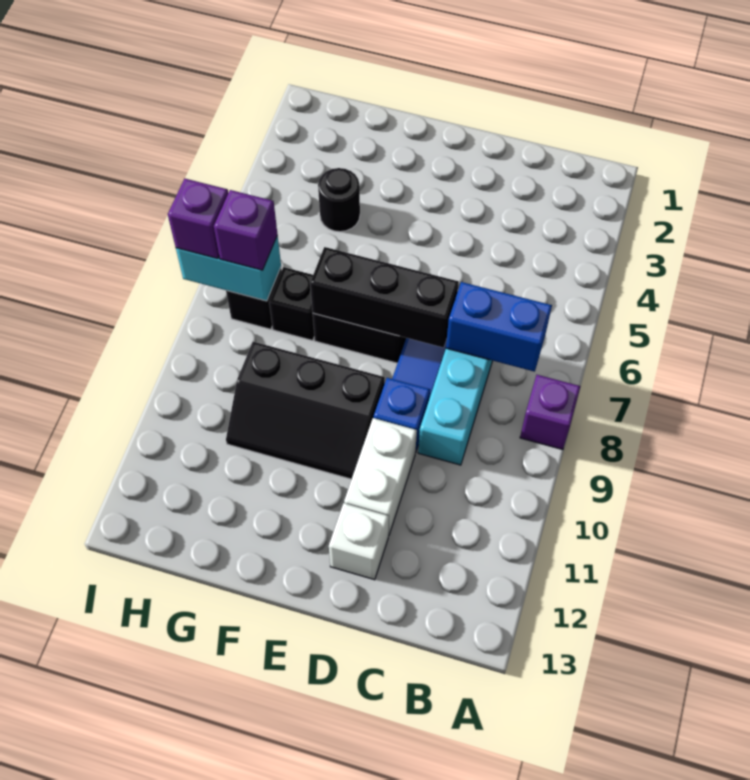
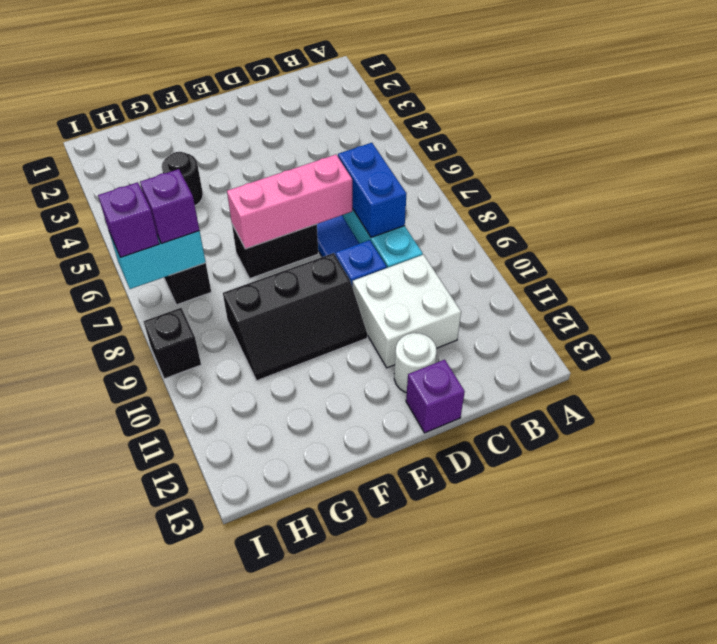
purple brick A8 level 1 -> purple brick D13 level 1
blue brick B7:C7 level 2 -> blue brick C7:C8 level 2
black brick D7:F7 level 2 -> pink brick D7:F7 level 2
white brick D10:D11 level 1 -> white brick C10:D11 level 1
white brick D12 level 1 -> white round brick D12 level 1
black brick G7 level 1 -> black brick I9 level 1

